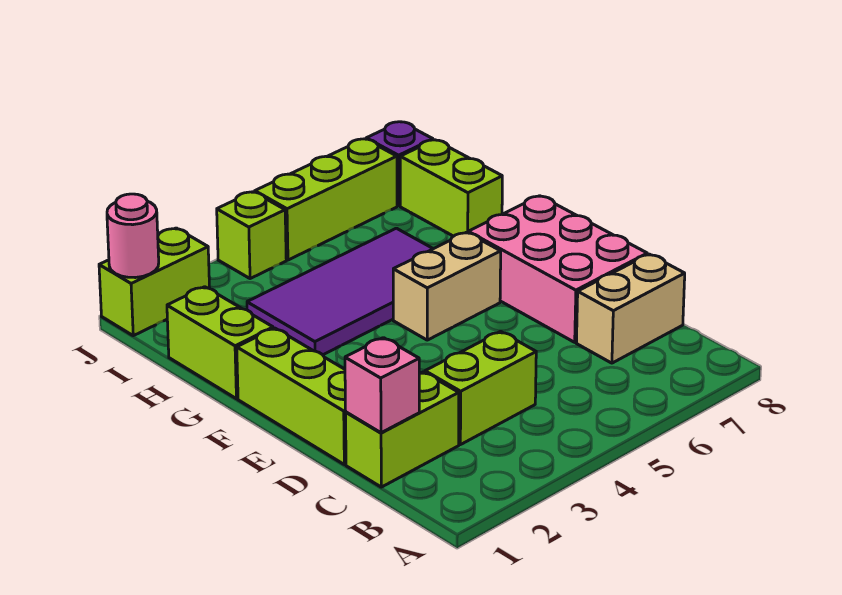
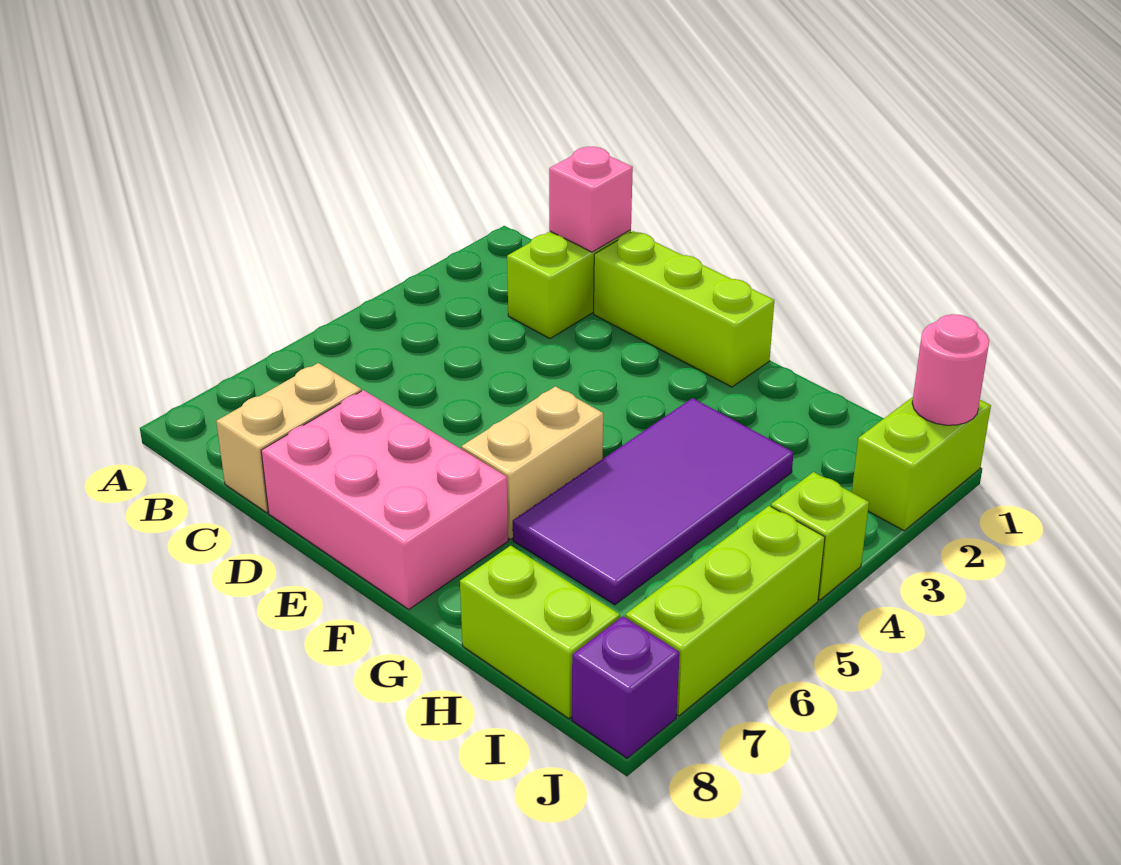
lime brick C3:C4 level 1 -> none
lime brick G1:H1 level 1 -> none

